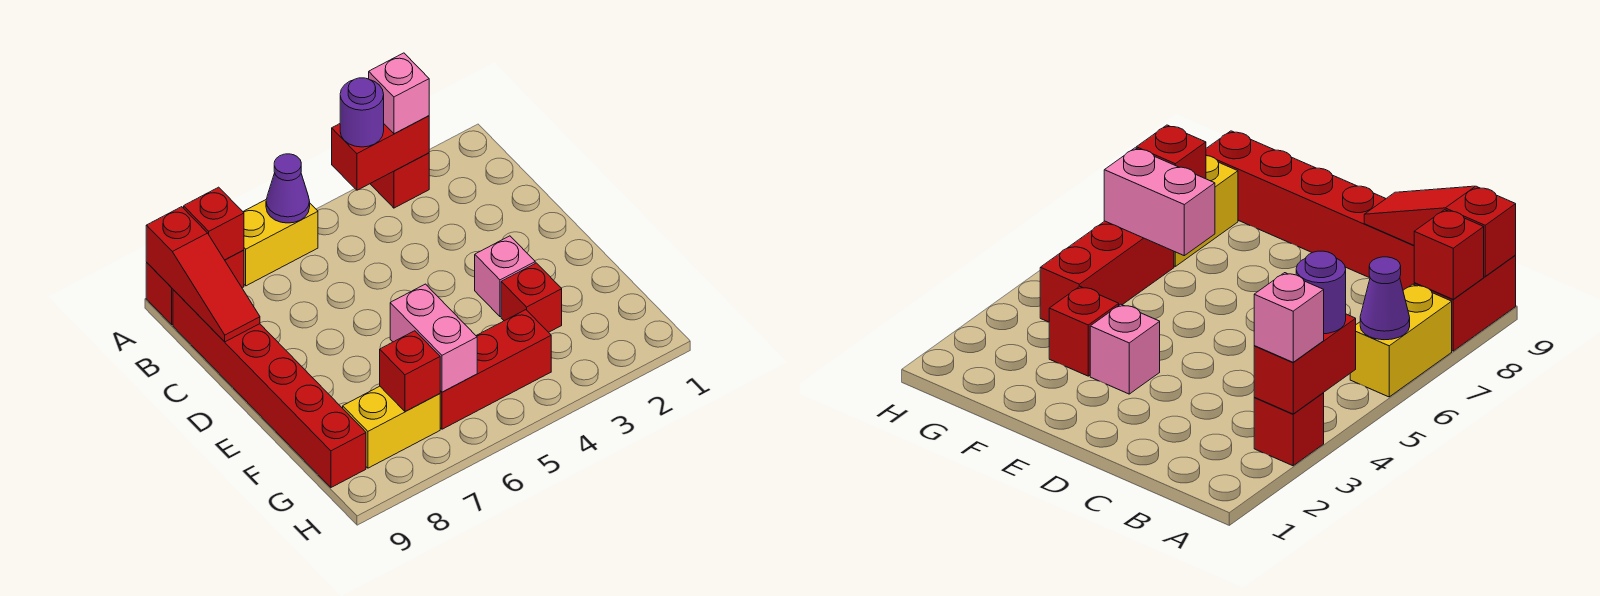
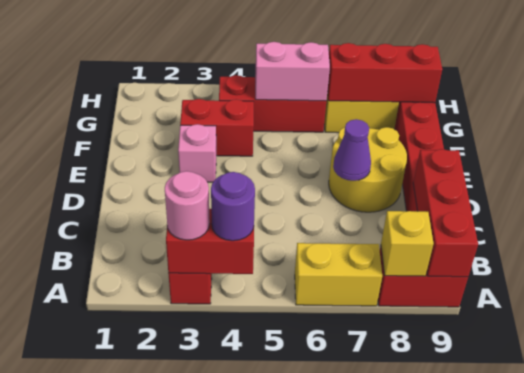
pink brick A3 level 3 -> pink round brick A3 level 3
purple cone A6 level 2 -> purple cone D7 level 2
red brick A8 level 2 -> yellow brick A8 level 2
red slope A9:C9 level 2 top A -> red brick A9:C9 level 2
none -> yellow round brick D7:E8 level 1
red brick F3 level 1 -> red brick F3:F4 level 1
pink brick F6:G6 level 2 -> pink brick G5:G6 level 2
red brick G7 level 2 -> red brick G7:G9 level 2

